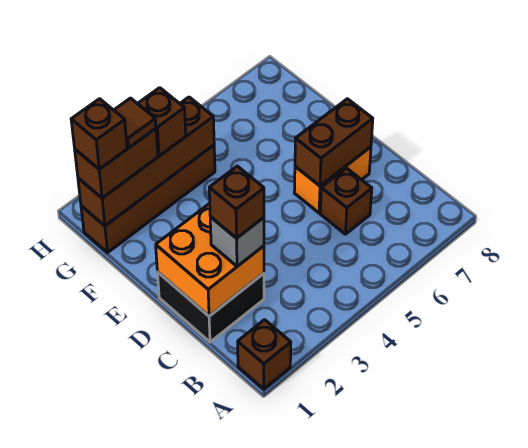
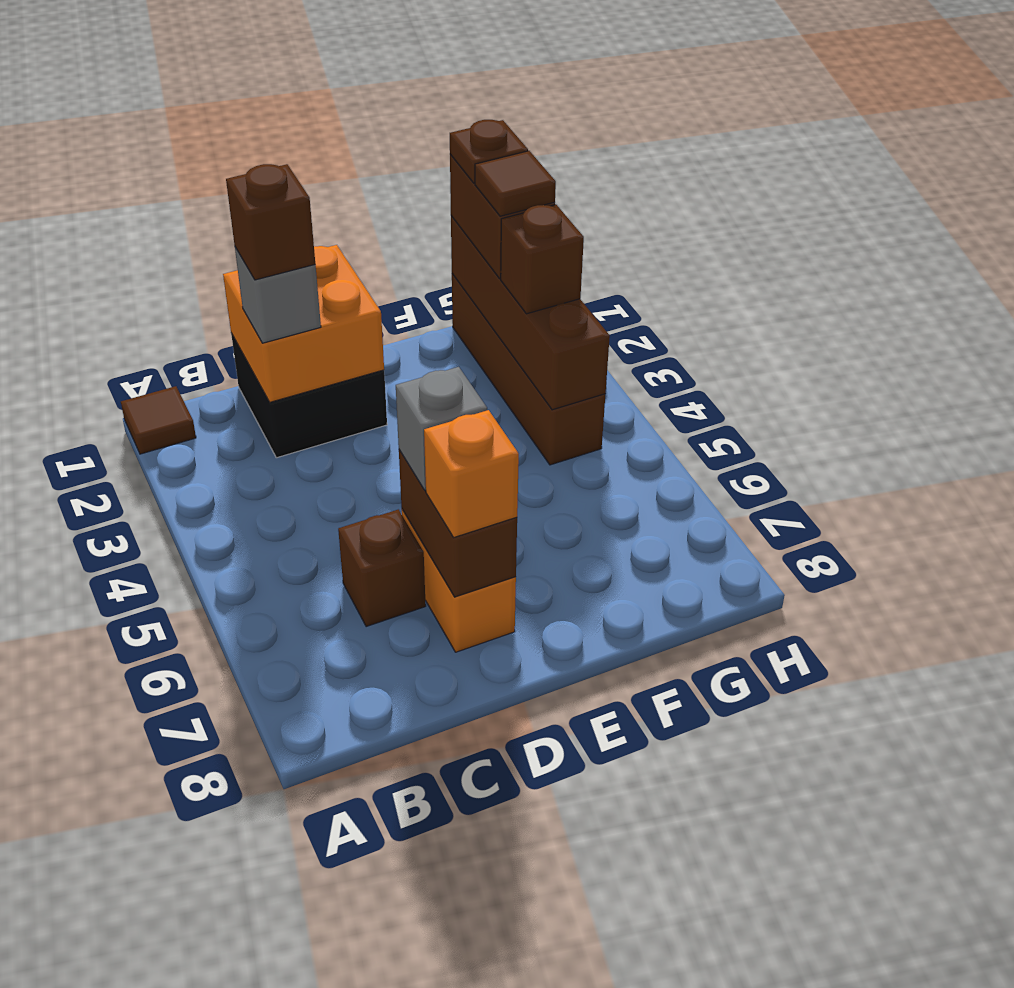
brown brick A1 level 1 -> brown tile A1 level 1
none -> grey brick D6 level 3
none -> orange brick D7 level 3
brown brick G1 level 4 -> brown plate G1 level 4

